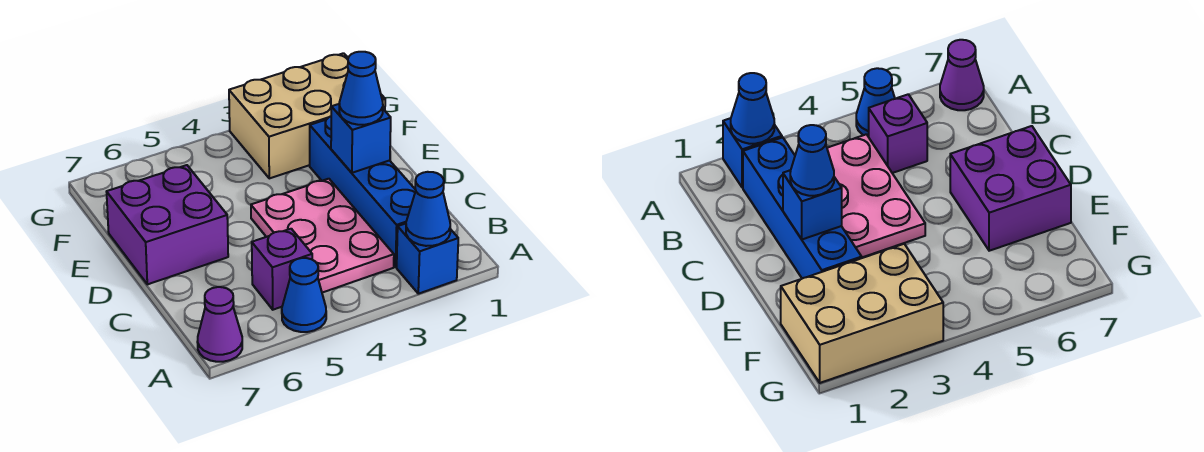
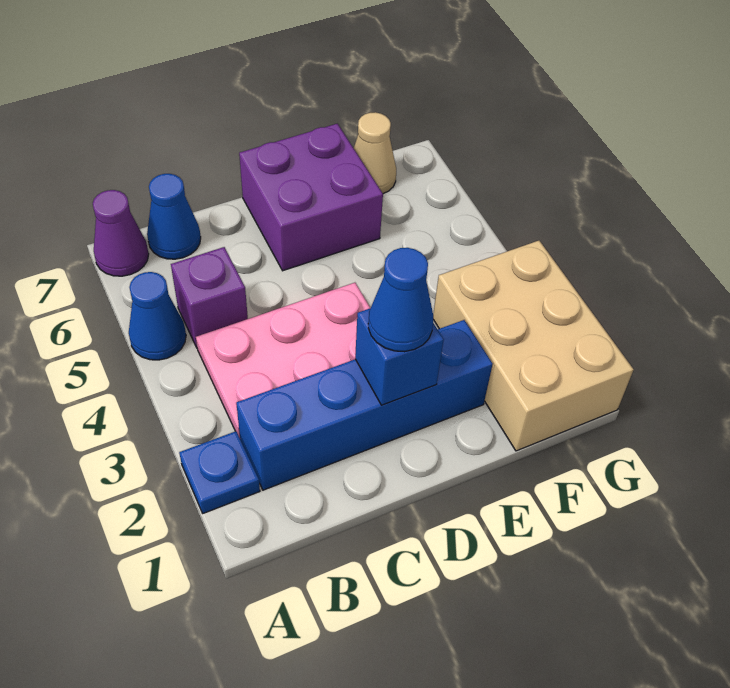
blue brick A2 level 1 -> blue plate A2 level 1
blue cone A2 level 2 -> blue cone B7 level 1
none -> tan cone F7 level 1

